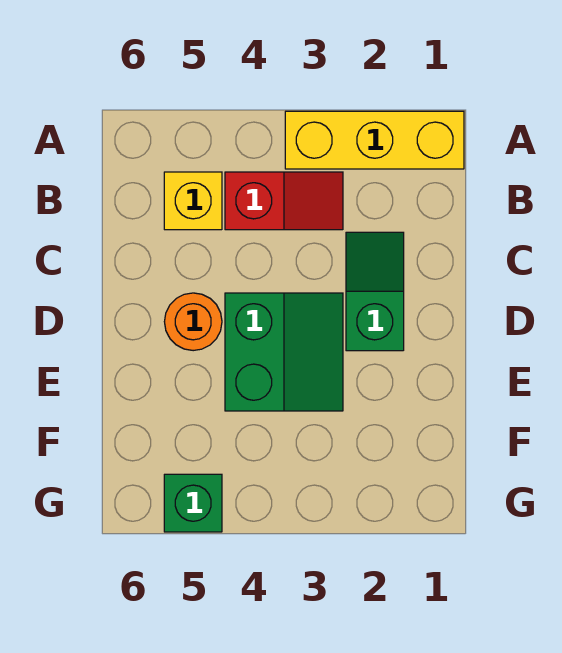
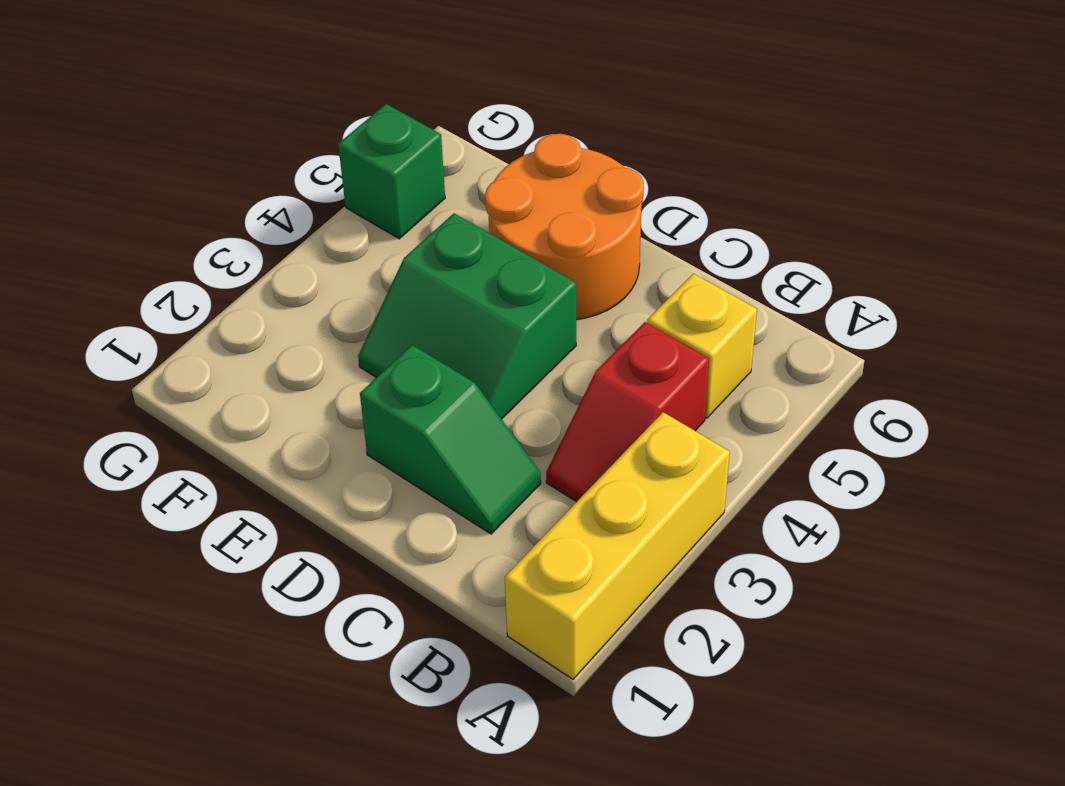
orange round brick D5 level 1 -> orange round brick D5:E6 level 1

